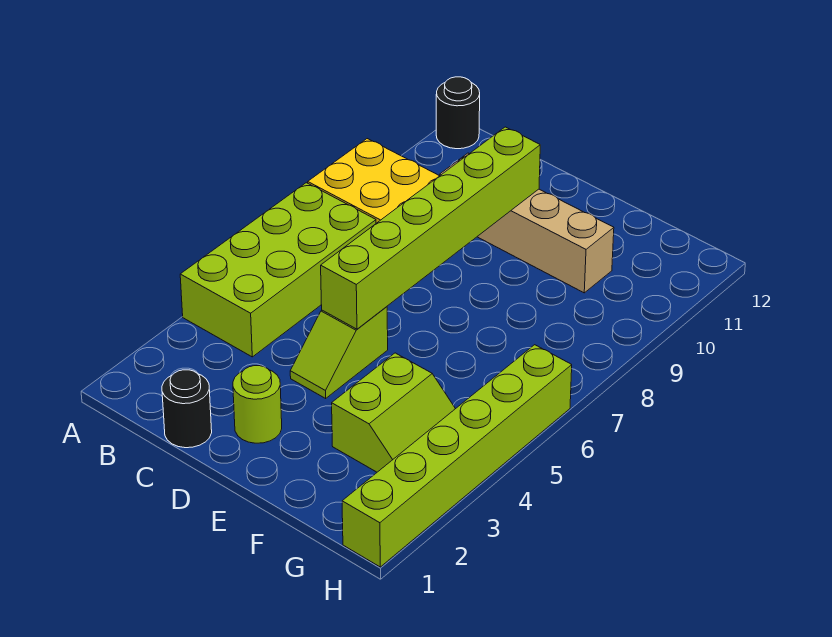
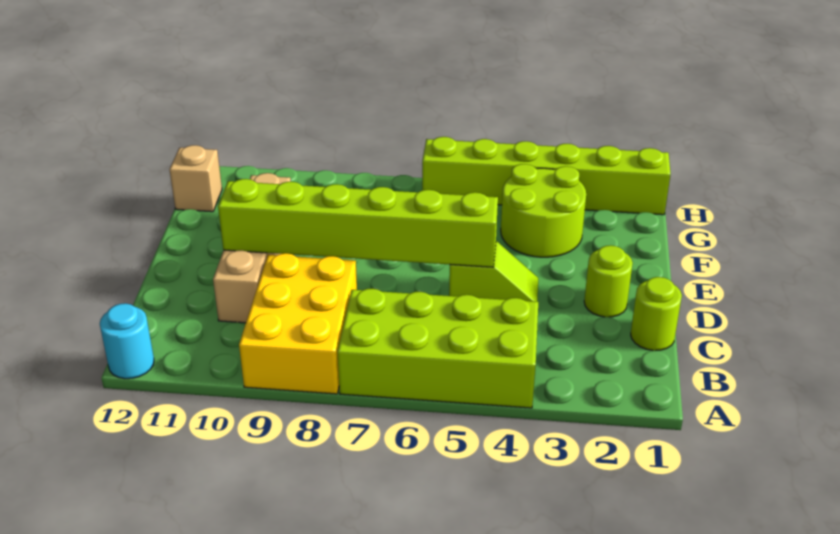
black round brick A12 level 1 -> cyan round brick A12 level 1
black round brick C1 level 1 -> lime round brick C1 level 1
lime slope F3:G4 level 1 top F -> lime round brick F3:G4 level 1
none -> tan brick G12 level 1

